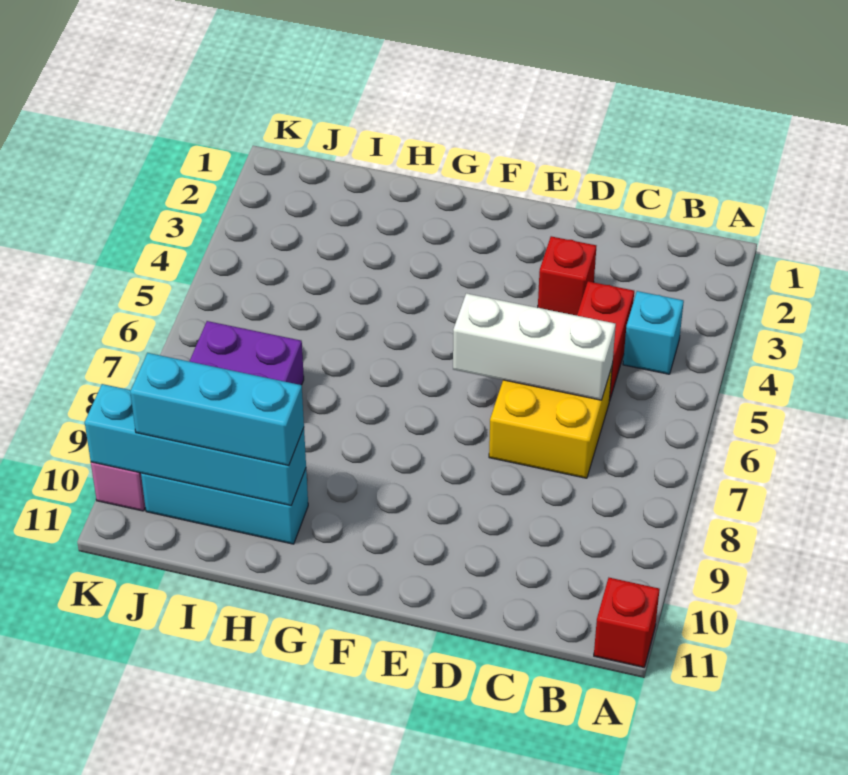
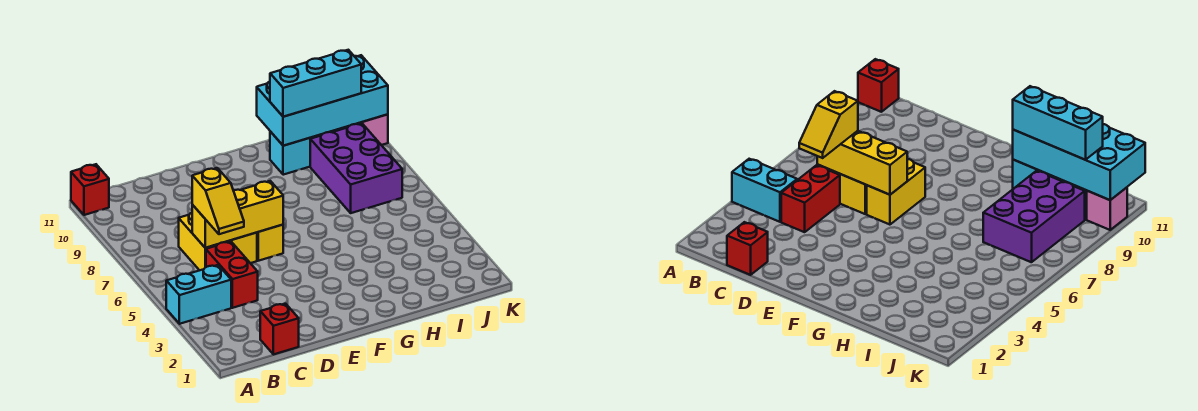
cyan brick B4 level 1 -> cyan brick A4:B4 level 1
none -> yellow slope C5:C6 level 3 top 6
white brick C6:E6 level 2 -> yellow brick C6:E6 level 2
red brick D3 level 1 -> red brick C1 level 1
none -> yellow brick E6:E7 level 1
cyan brick H10:K10 level 2 -> cyan brick H10:K11 level 2

